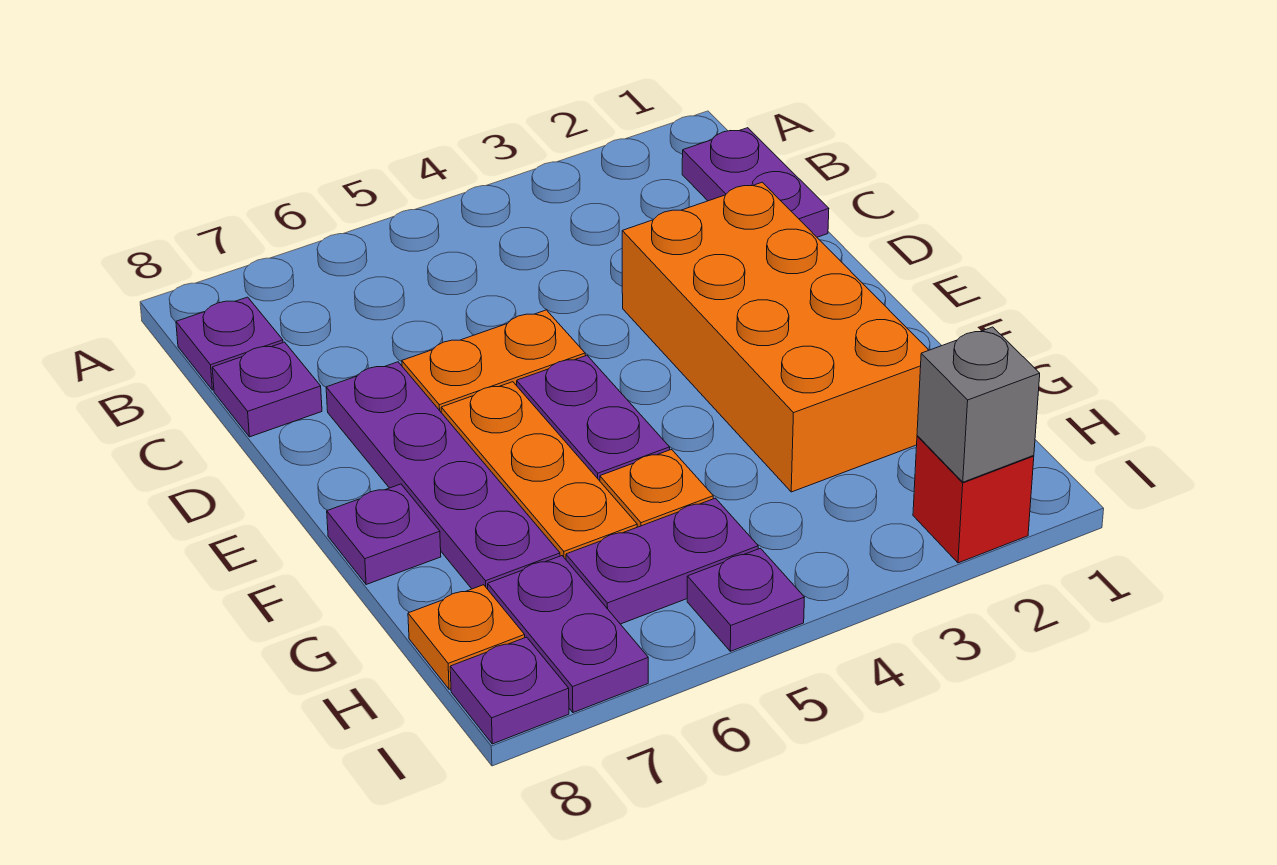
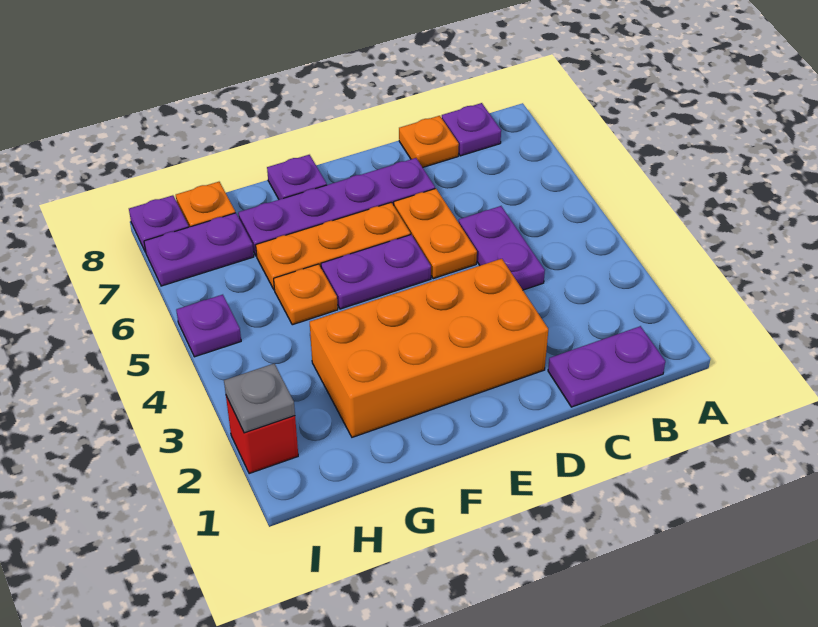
purple plate C8 level 1 -> orange plate C8 level 1
purple plate H5:H6 level 1 -> purple plate C4:C5 level 1
grey brick I2 level 2 -> grey plate I2 level 2

